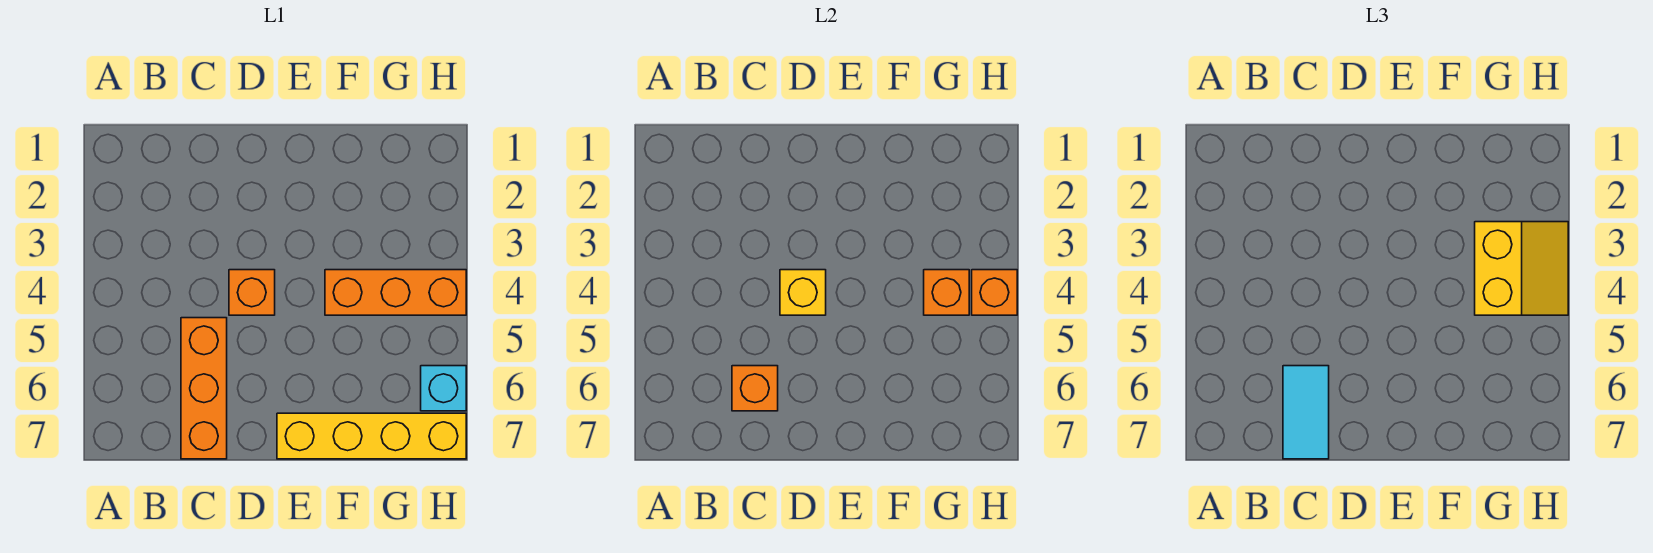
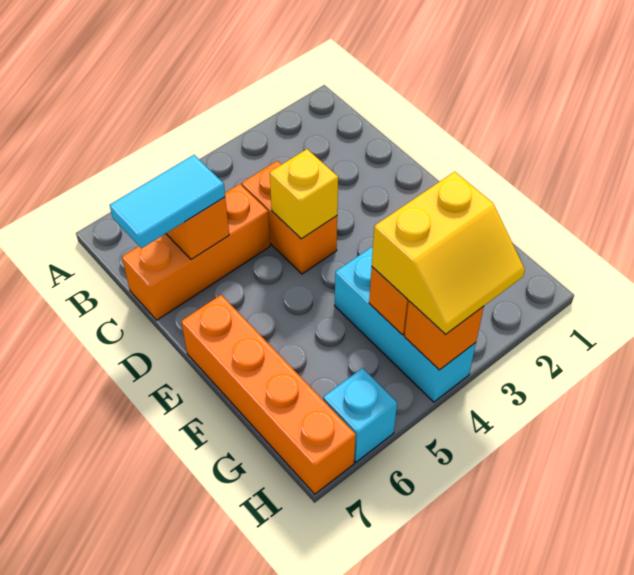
orange brick D4 level 1 -> orange brick C4:D4 level 1
yellow brick E7:H7 level 1 -> orange brick E7:H7 level 1
orange brick F4:H4 level 1 -> cyan brick F4:H4 level 1

